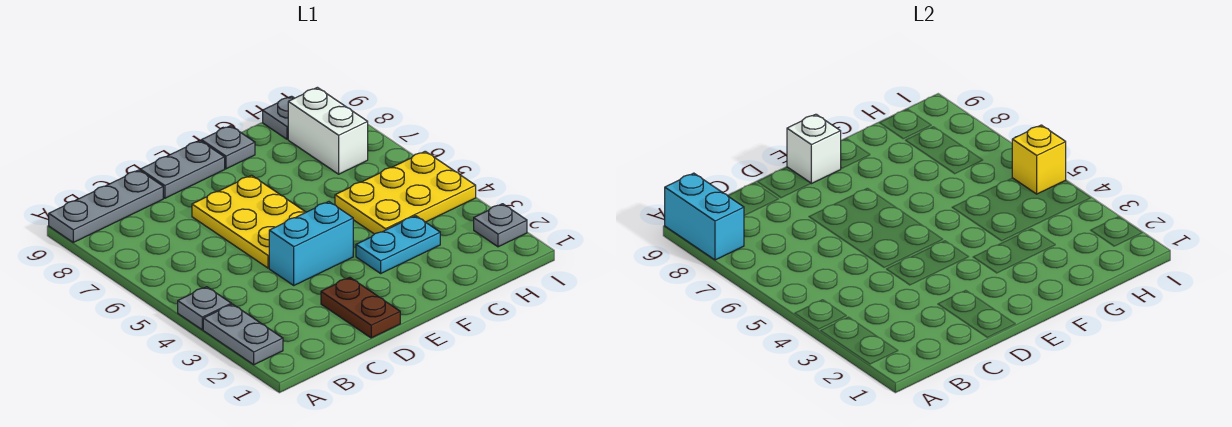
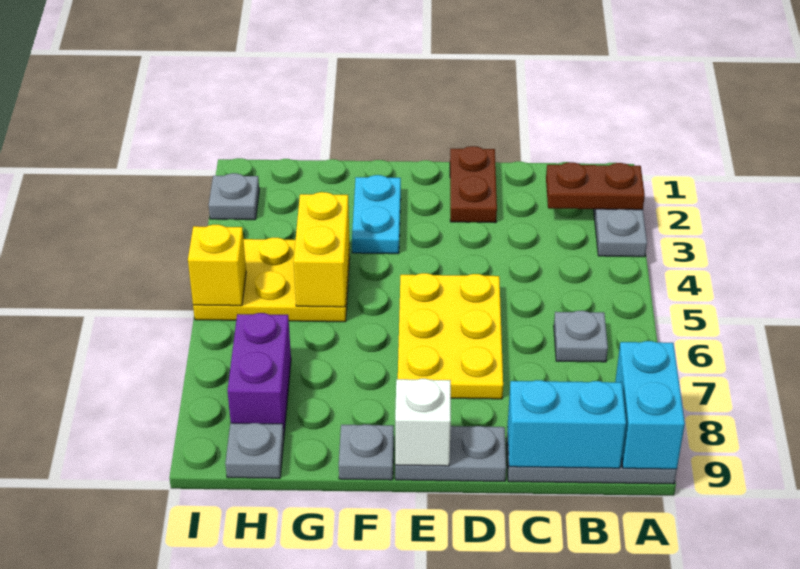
none -> brown plate A2:B2 level 2
grey plate A4 level 1 -> grey plate B6 level 1
cyan brick D4:E4 level 1 -> cyan brick B9:C9 level 2
cyan plate F3:G3 level 1 -> cyan plate F2:F3 level 1
none -> yellow brick G4:G5 level 2
white brick H7:H8 level 1 -> purple brick H7:H8 level 1

